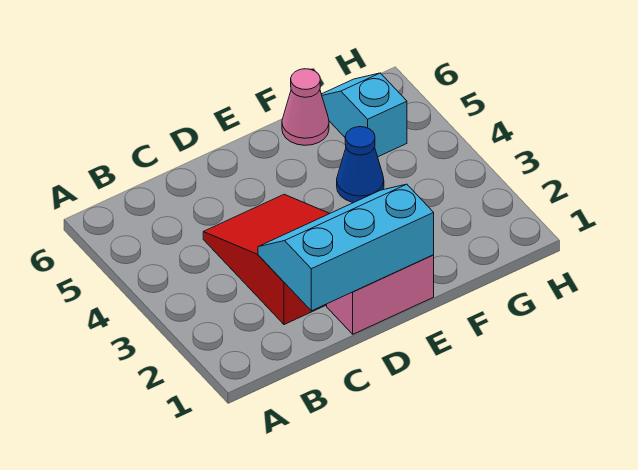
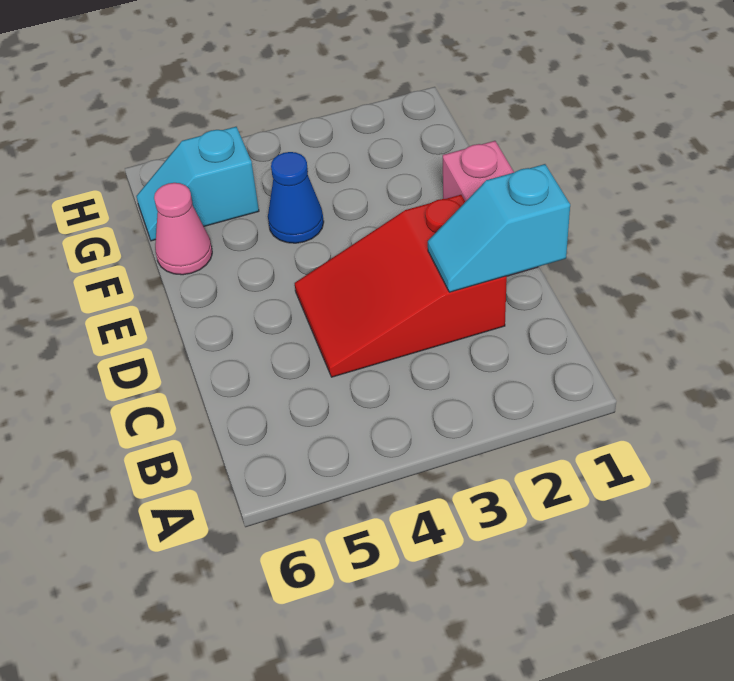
cyan slope C1:E2 level 2 top 1 -> cyan slope C1:C2 level 2 top 1

